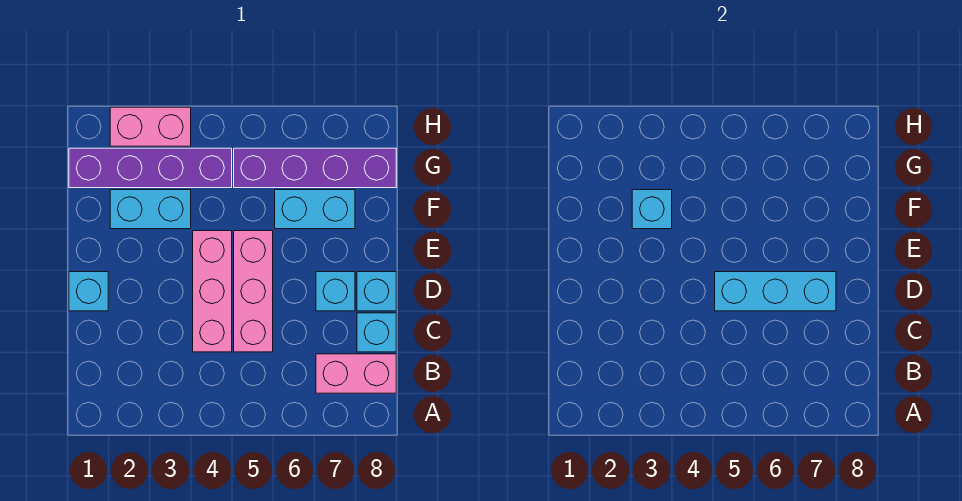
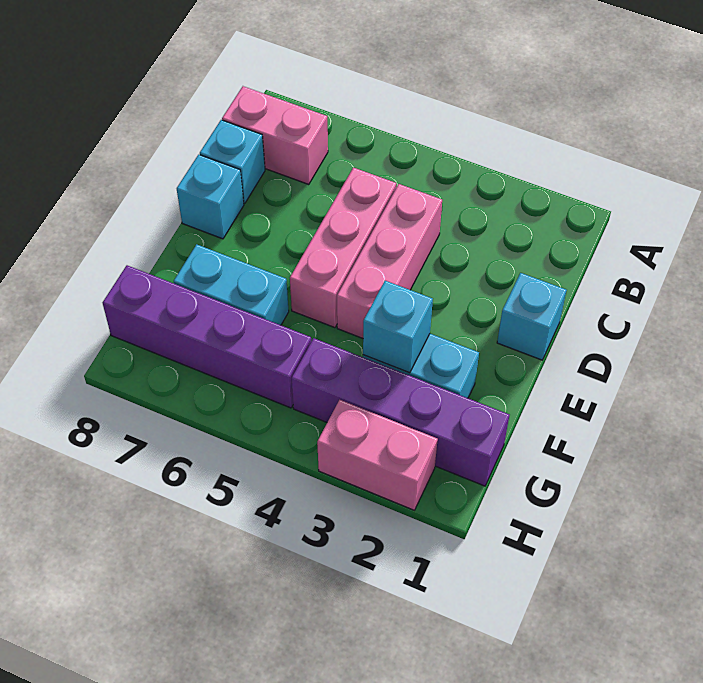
cyan brick D5:D7 level 2 -> none
cyan brick D7 level 1 -> none

